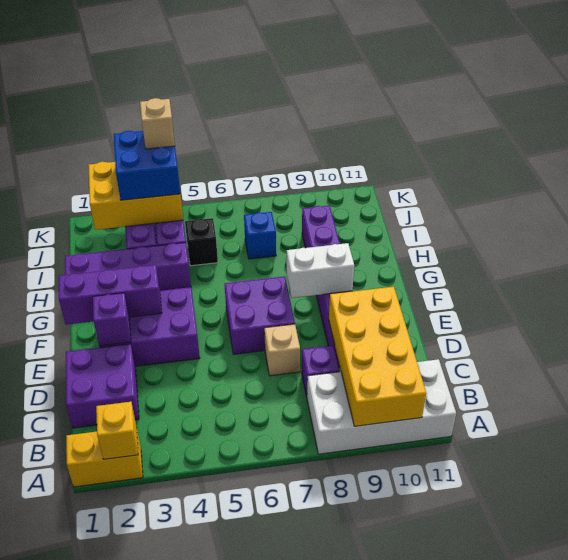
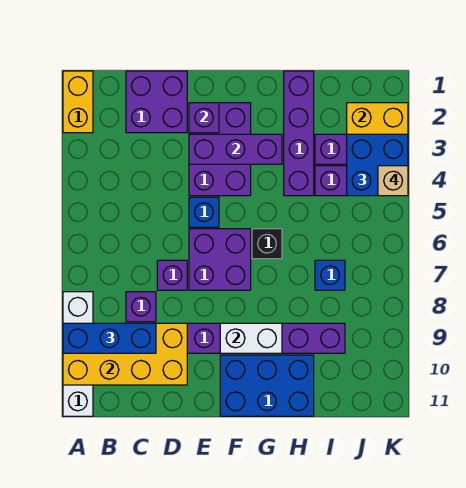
yellow brick A2 level 2 -> none
white brick A8:B11 level 1 -> white brick A8:A11 level 1
none -> blue brick A9:C9 level 3
tan brick D7 level 1 -> purple brick D7 level 1
none -> blue brick E5 level 1
purple brick F1:F3 level 2 -> purple brick E3:G3 level 2
white brick F8:F9 level 2 -> white brick F9:G9 level 2
none -> blue brick F10:H11 level 1
black brick I5 level 1 -> black brick G6 level 1

